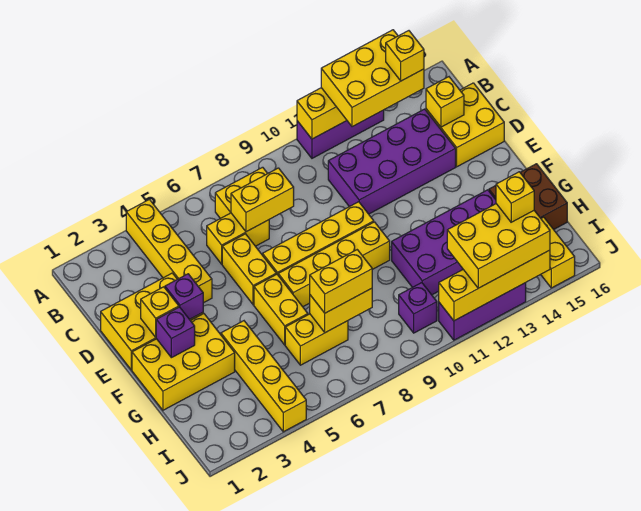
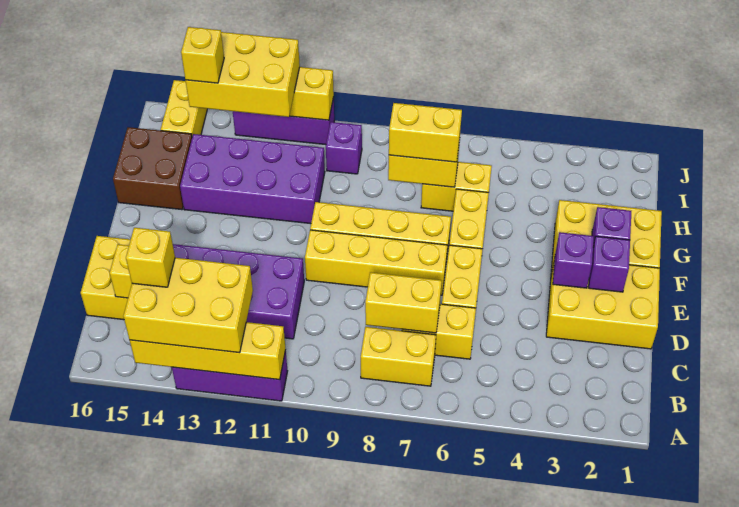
yellow brick A4:D4 level 1 -> none
yellow brick E2 level 2 -> purple brick E2 level 2
yellow brick G4:J4 level 1 -> none

